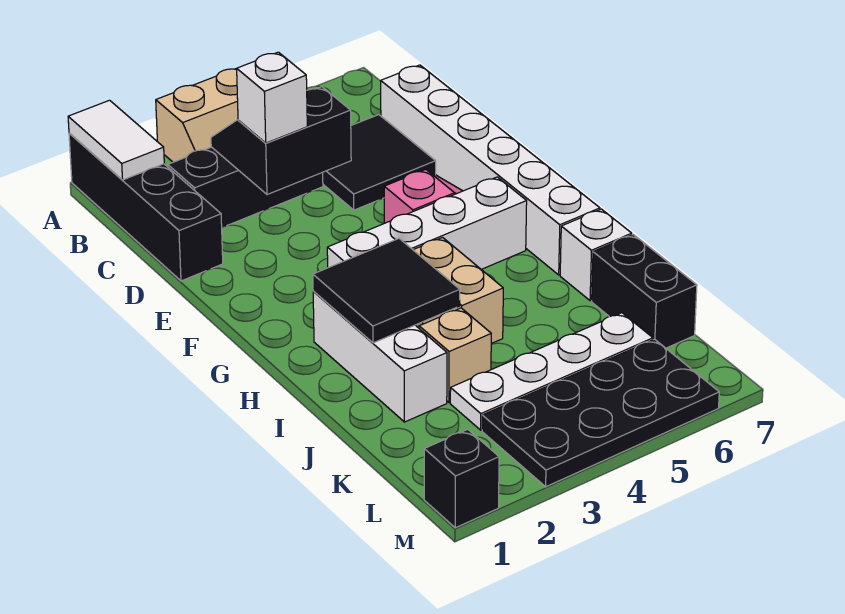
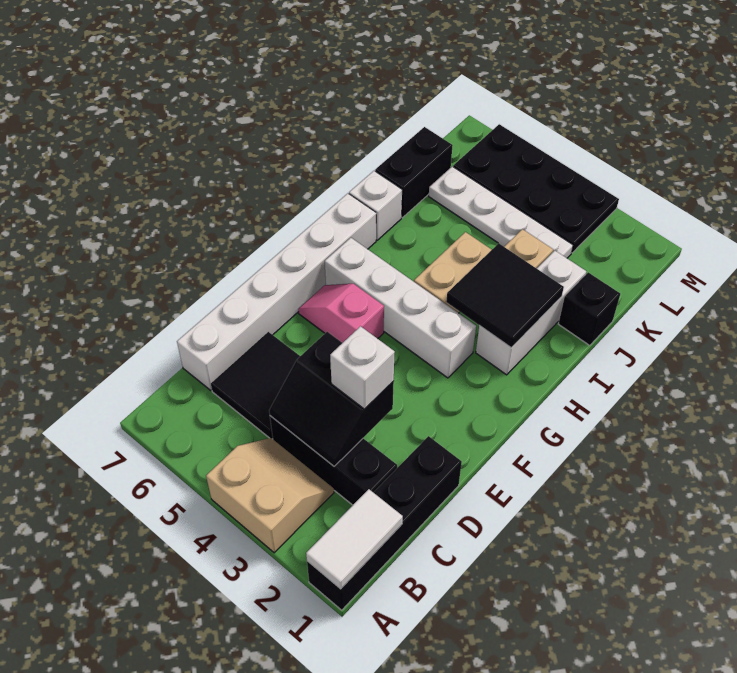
black brick M1 level 1 -> black brick J1 level 1

